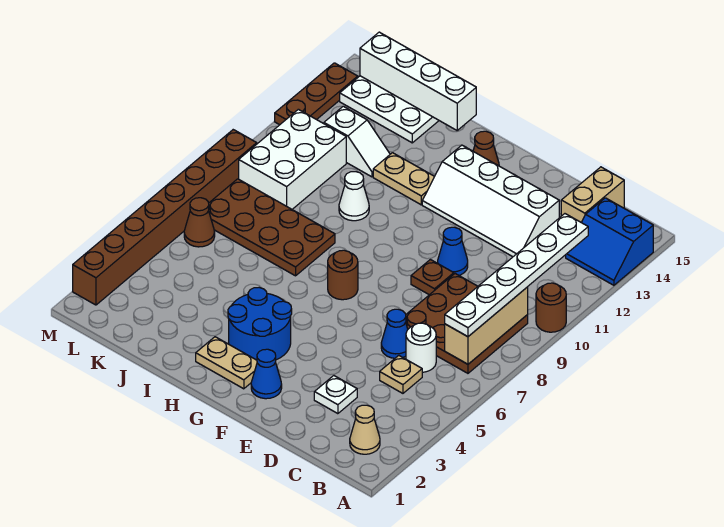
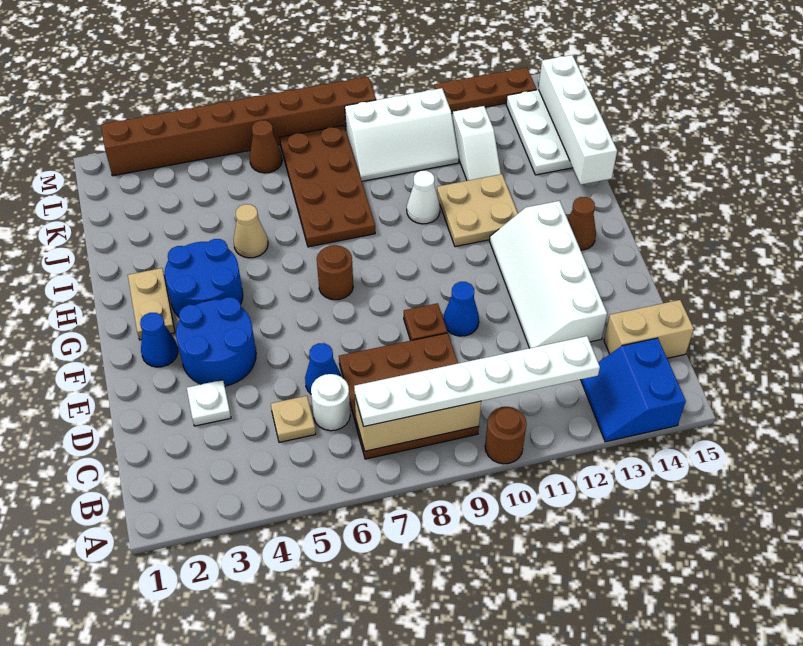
tan cone B2 level 1 -> tan cone I5 level 1
none -> blue round brick E3:F4 level 1
tan plate H12:I12 level 1 -> tan plate H11:I12 level 1
white brick K9:L11 level 1 -> white slope K9:L11 level 1 top L

